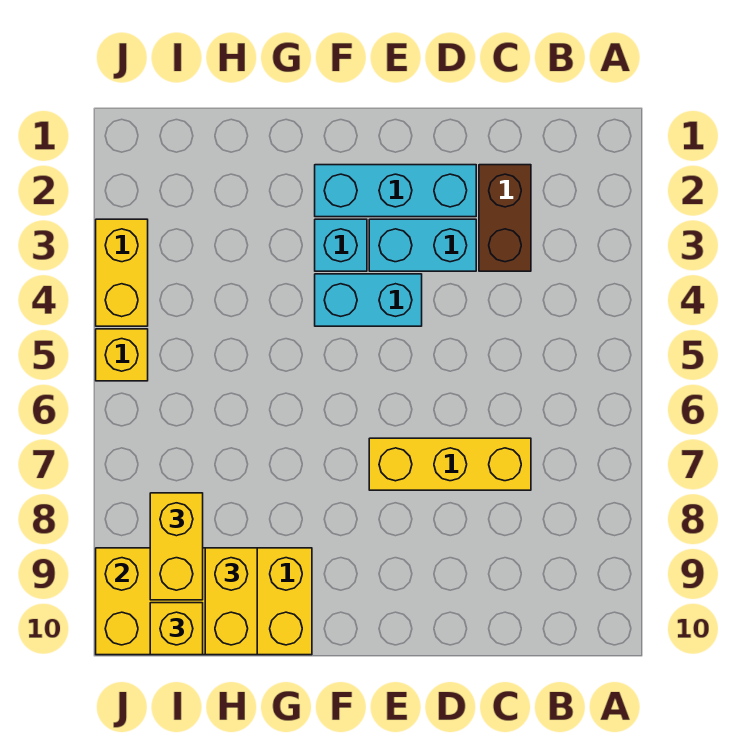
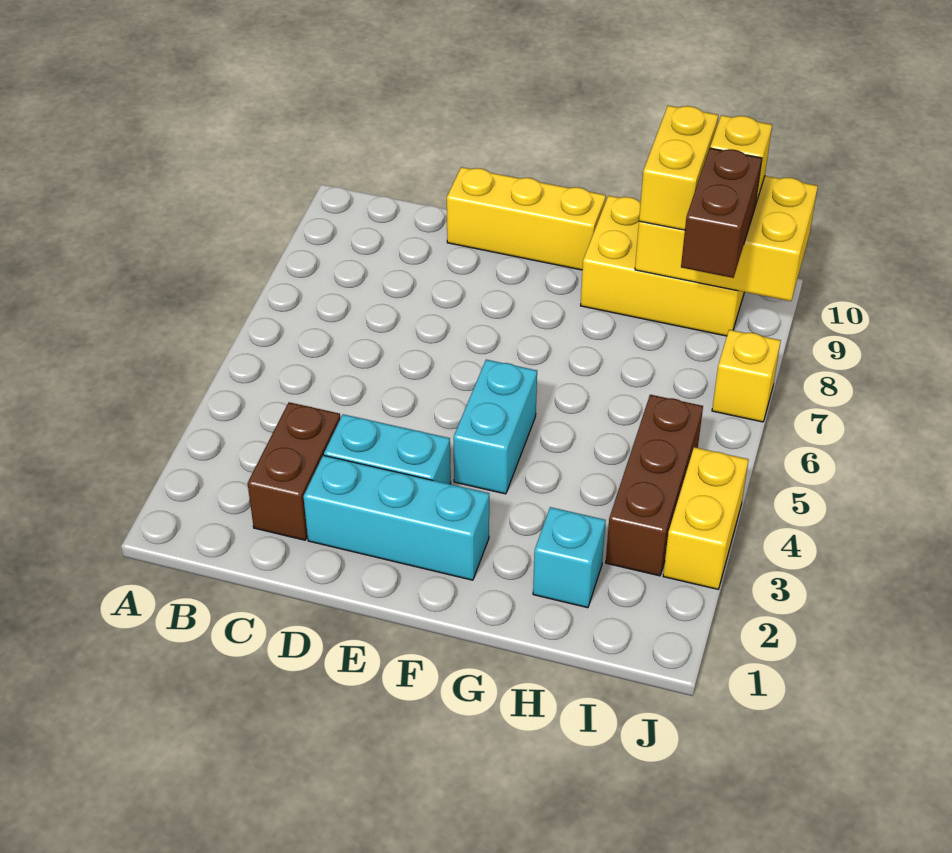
yellow brick C7:E7 level 1 -> yellow brick D10:F10 level 1
cyan brick E4:F4 level 1 -> cyan brick F4:F5 level 1
cyan brick F3 level 1 -> cyan brick H2 level 1
none -> brown brick I3:I5 level 1
yellow brick I8:I9 level 3 -> brown brick I8:I9 level 3
yellow brick J5 level 1 -> yellow brick J7 level 1

